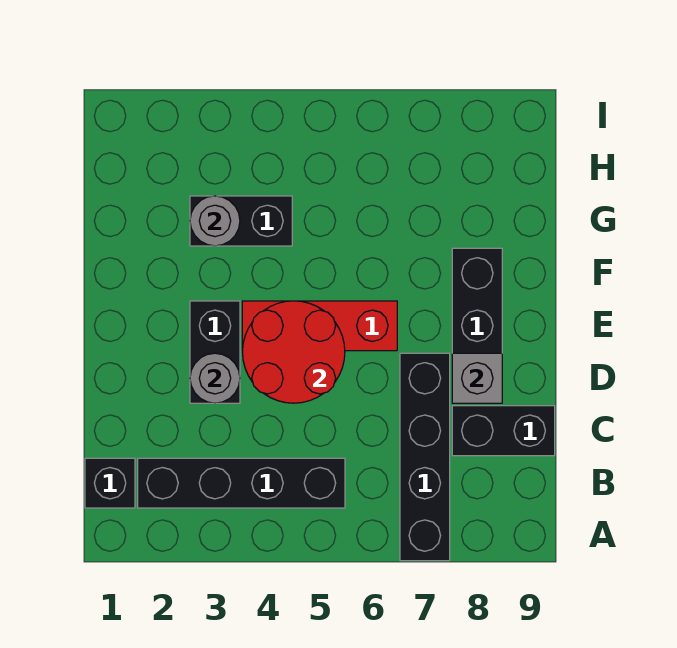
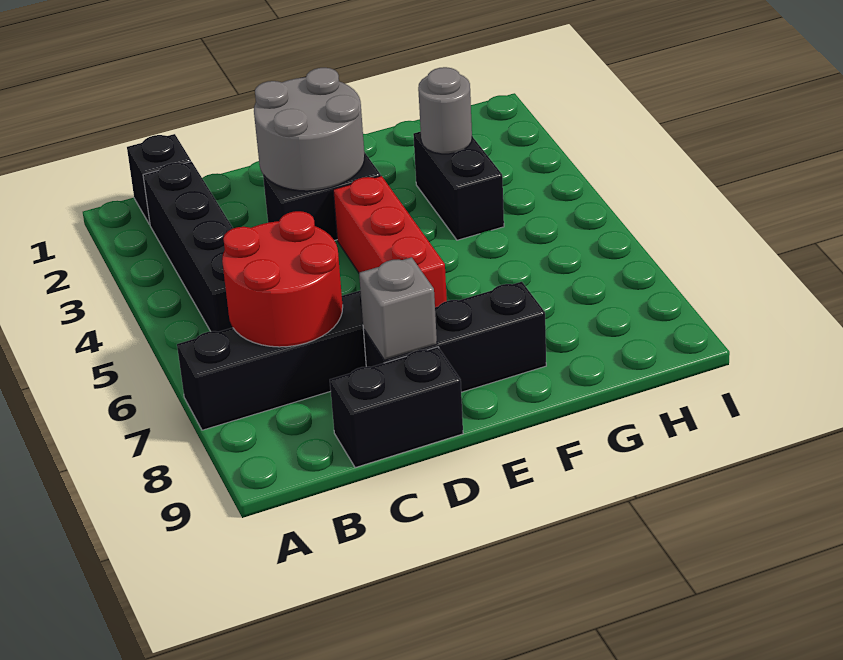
black brick C8:C9 level 1 -> black brick C9:D9 level 1
grey round brick D3 level 2 -> grey round brick D2:E3 level 2
red round brick D4:E5 level 2 -> red round brick B6:C7 level 2

